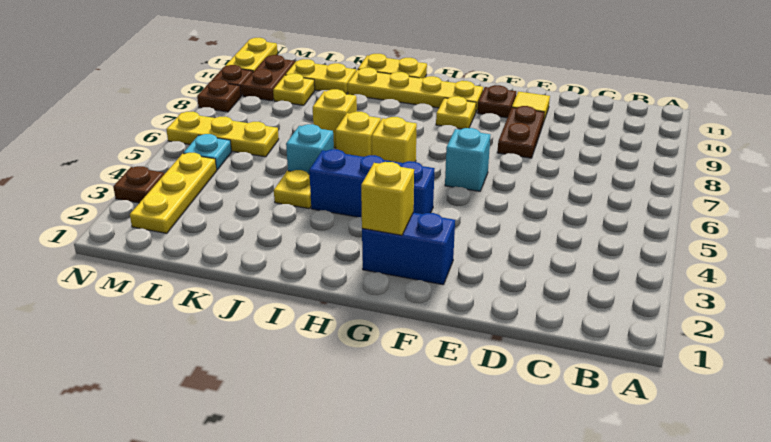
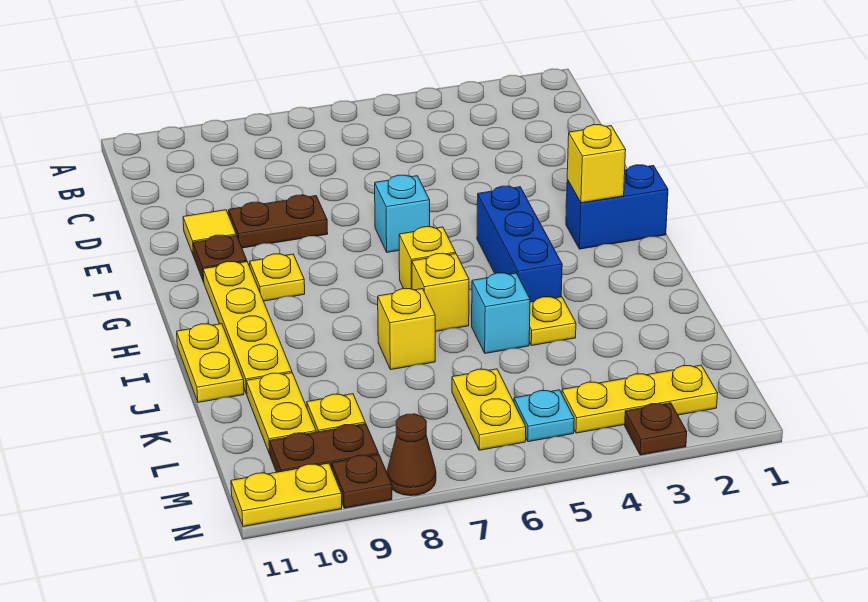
blue brick F2:G2 level 1 -> blue brick G1:G2 level 1
yellow plate L6:N6 level 1 -> yellow plate L6:M6 level 1
brown plate N8 level 1 -> brown cone N8 level 1

